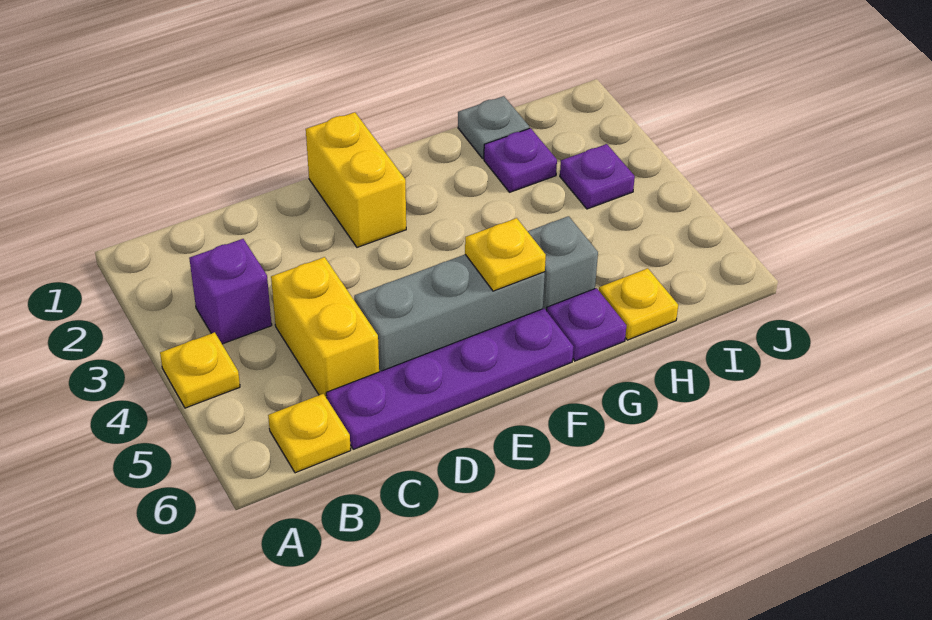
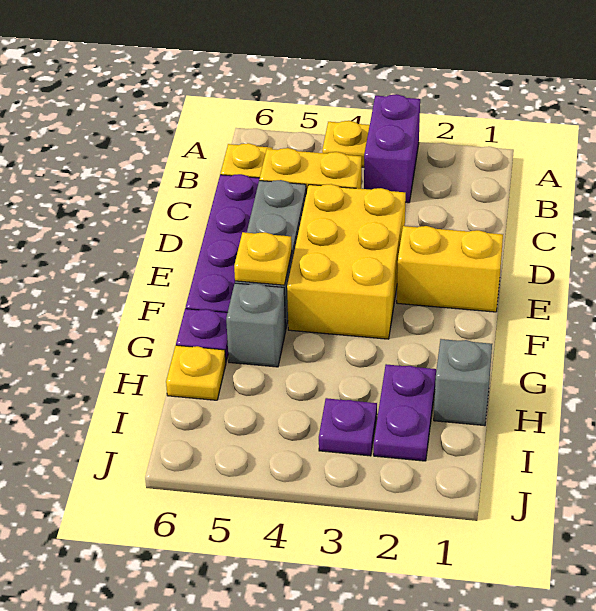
purple brick B3 level 1 -> purple brick A3:B3 level 1
none -> yellow brick D3:F4 level 1
grey plate H1 level 1 -> grey brick H1 level 1
purple plate H2 level 1 -> purple plate H2:I2 level 1

